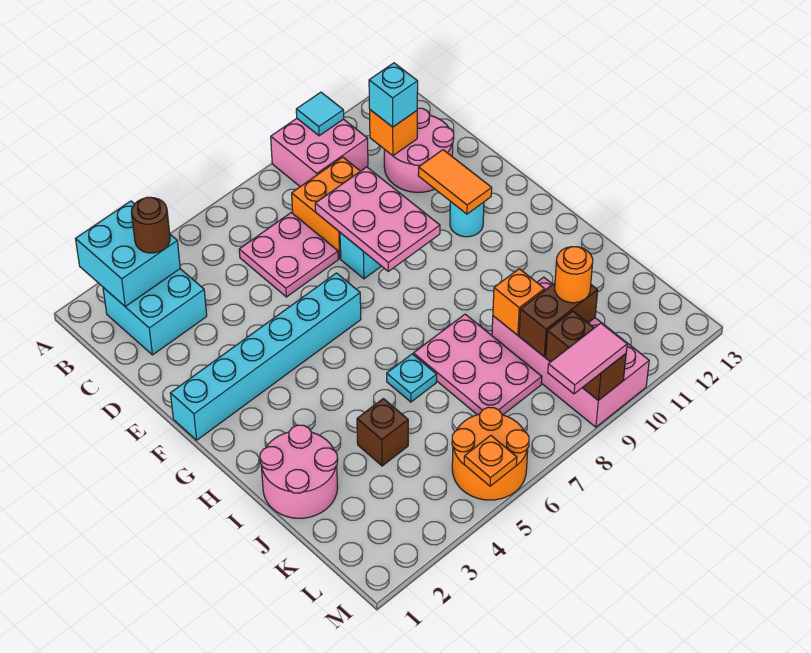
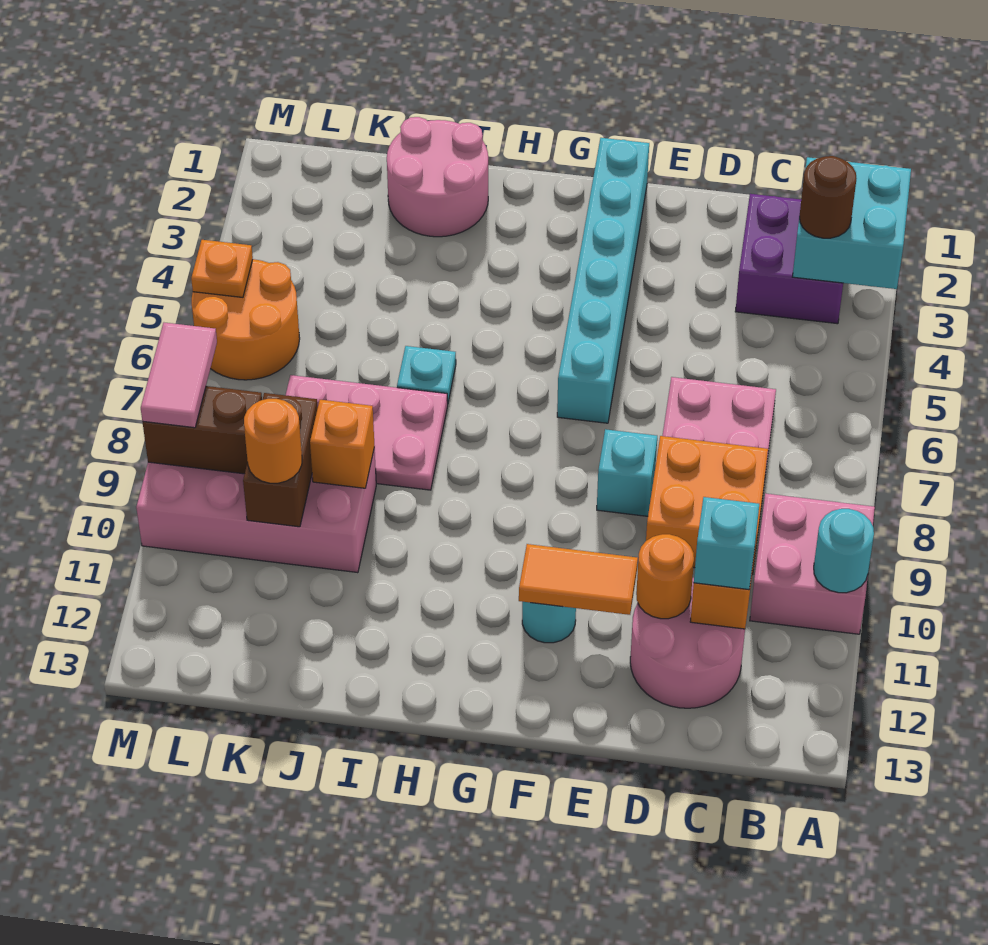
cyan tile A10 level 2 -> cyan round brick A10 level 2
cyan brick B2:C3 level 1 -> purple brick B2:C3 level 1
pink plate D8:F9 level 2 -> none
none -> orange round brick D11 level 2
brown brick J4 level 1 -> none

